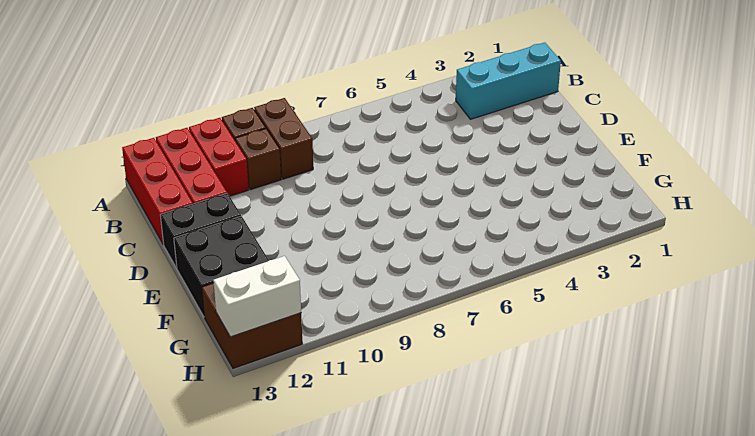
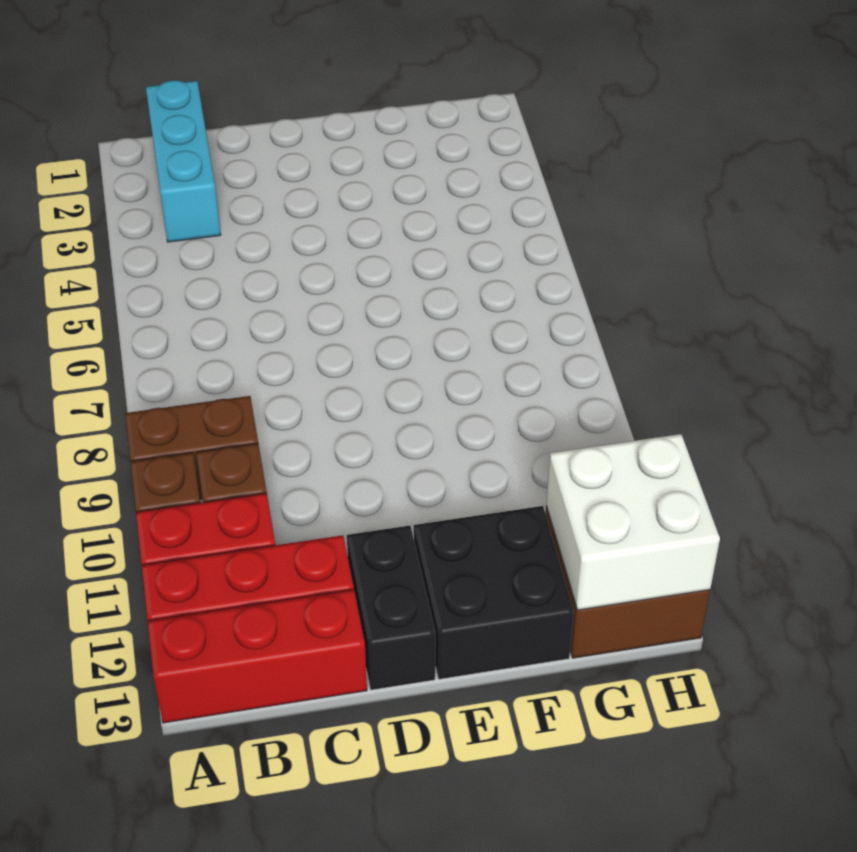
white brick H12:H13 level 2 -> white brick G12:H13 level 2

